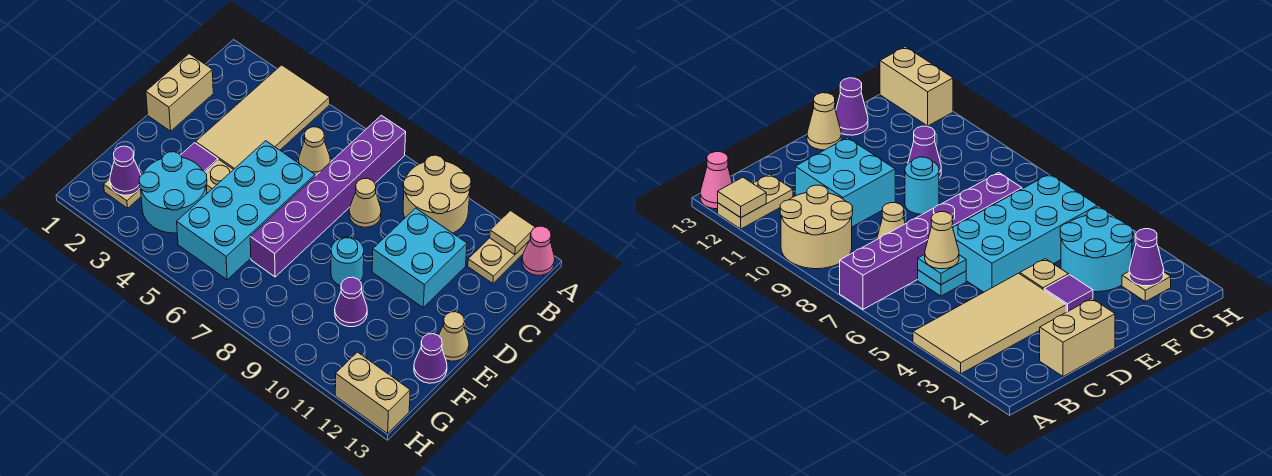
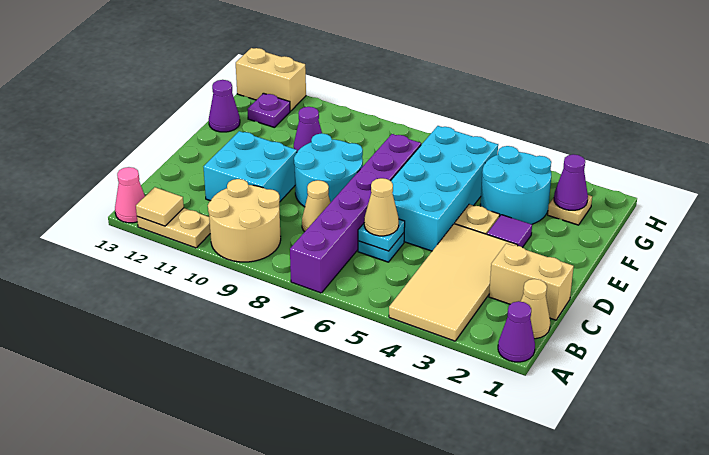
none -> purple cone A1 level 1
tan plate A12:B12 level 1 -> tan plate A11:A12 level 1
tan brick C1:D1 level 1 -> tan brick C1:C2 level 1
cyan round brick E9 level 1 -> cyan round brick D8:E9 level 1
tan cone E13 level 1 -> tan cone B1 level 1
none -> purple plate G12 level 1

